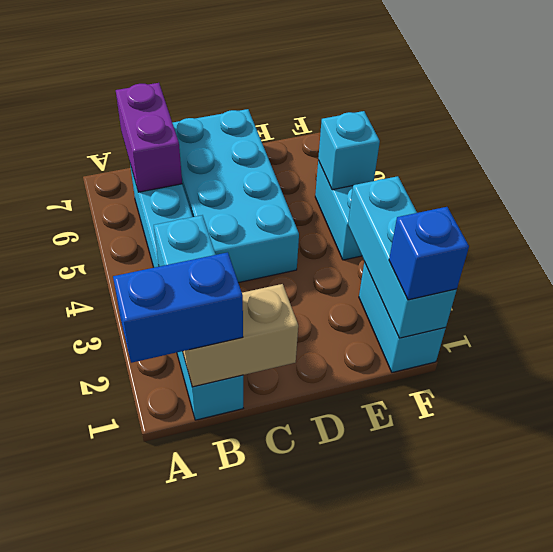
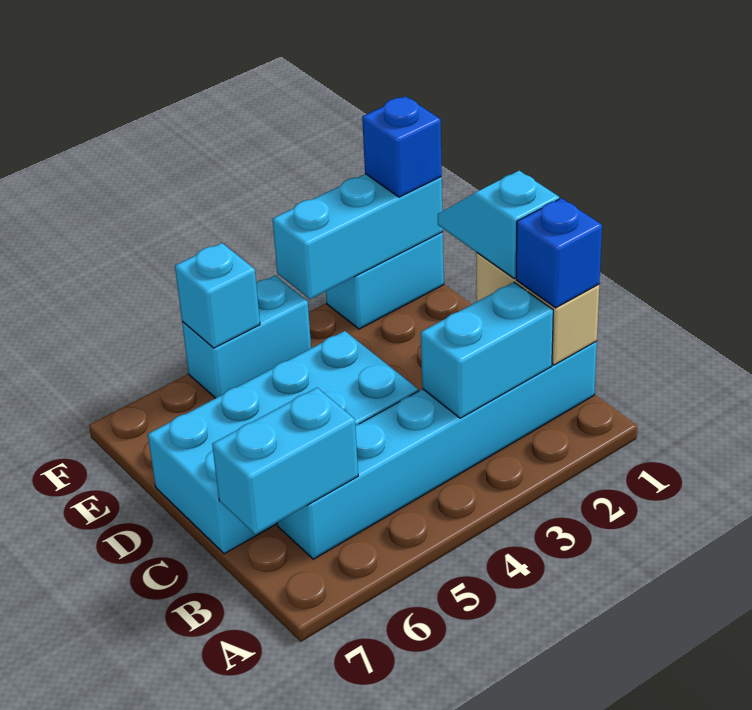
blue brick A1:B1 level 3 -> blue brick B1 level 3
purple brick B6:B7 level 2 -> cyan brick B6:B7 level 2
none -> cyan slope C1:D1 level 3 top C

